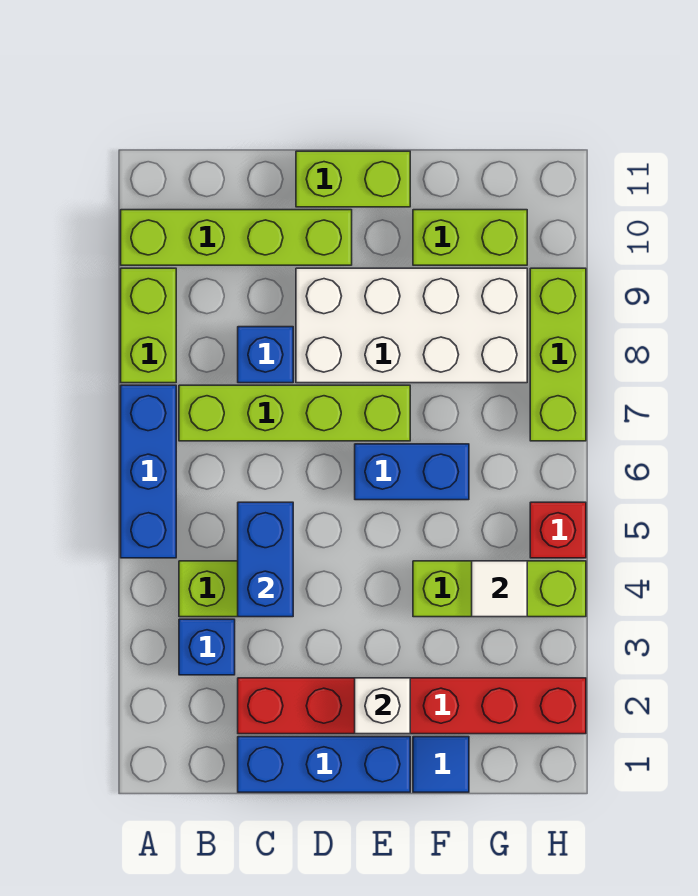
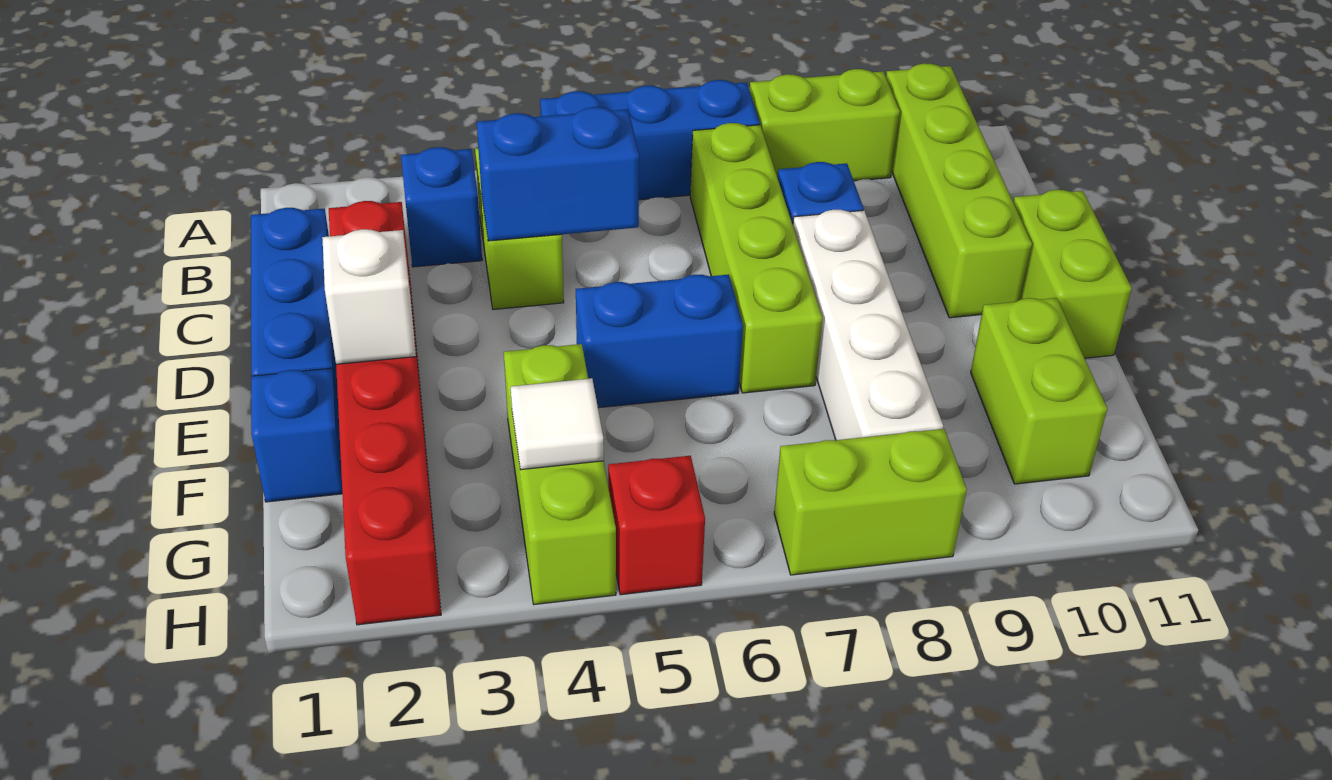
white brick D8:G9 level 1 -> white brick D8:G8 level 1
blue brick E6:F6 level 1 -> blue brick E5:E6 level 1
blue tile F1 level 1 -> blue brick F1 level 1
lime brick H7:H9 level 1 -> lime brick H7:H8 level 1

